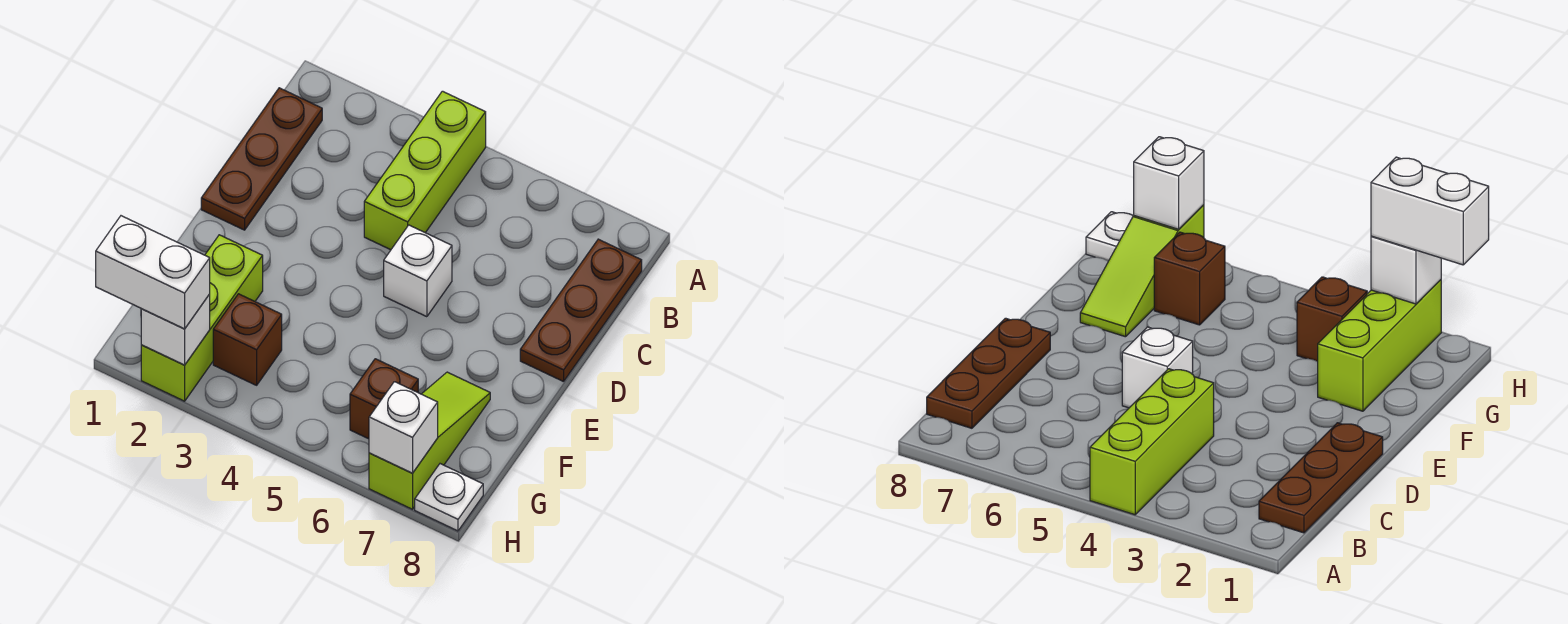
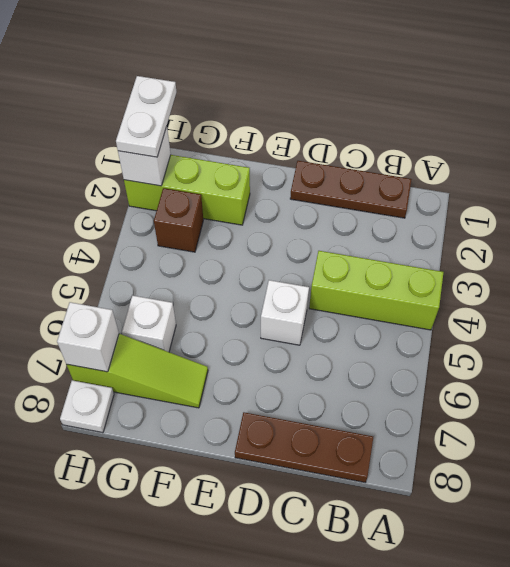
brown brick G6 level 1 -> white brick G6 level 1
white brick H1:H2 level 3 -> white plate H1:H2 level 3

